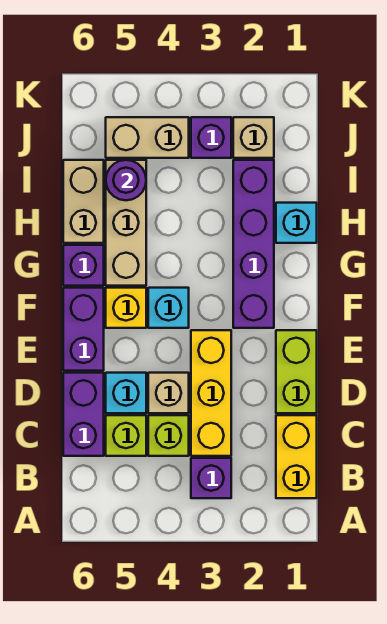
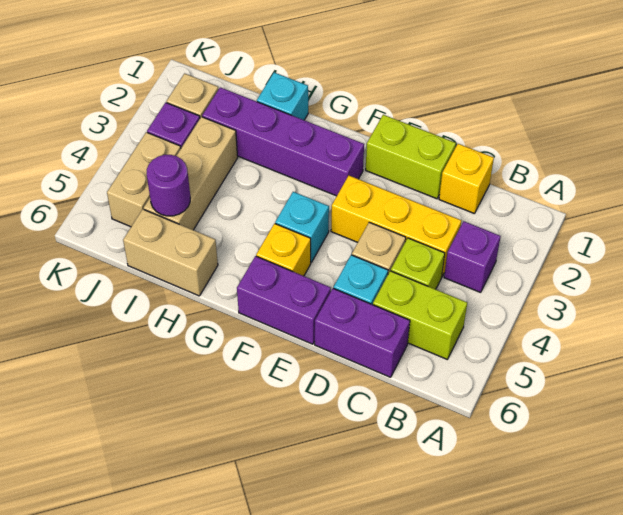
yellow brick B1:C1 level 1 -> yellow brick C1 level 1
lime brick C5 level 1 -> lime brick B5:C5 level 1
tan brick G5:I5 level 1 -> tan brick I3:I5 level 1
purple brick G6 level 1 -> none

